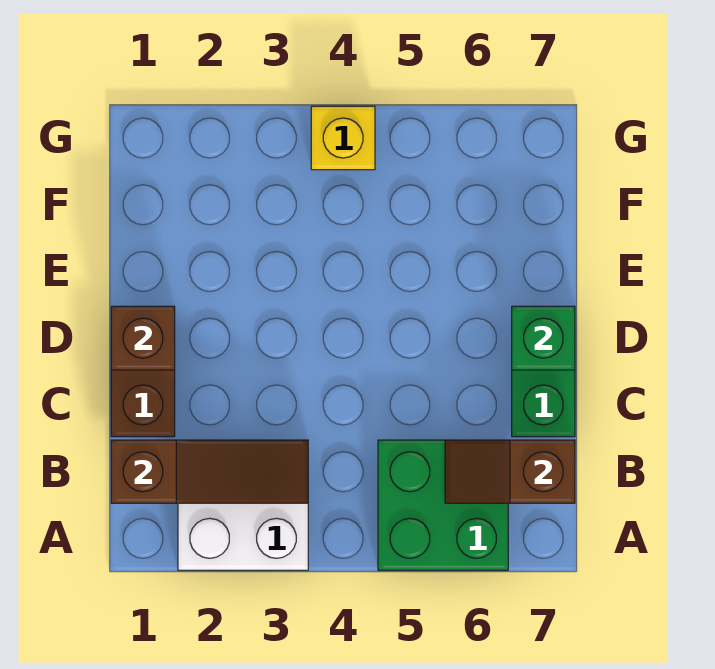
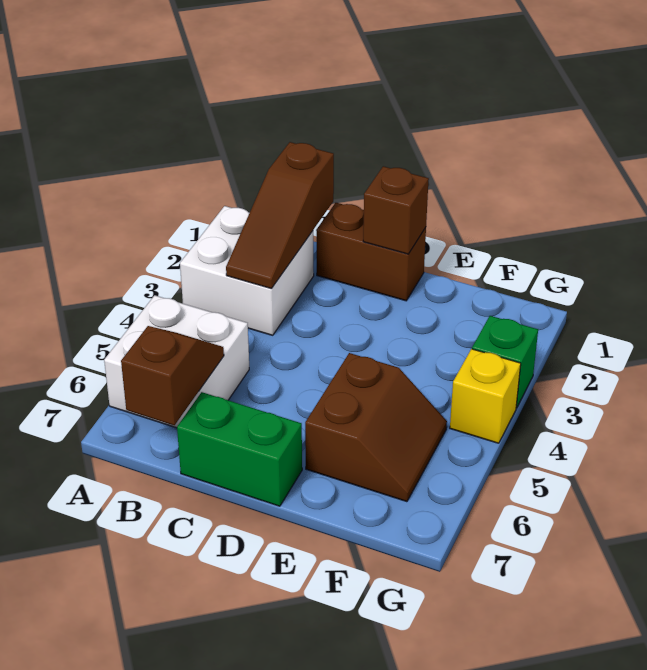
green brick A5:B6 level 1 -> white brick A5:B6 level 1
green brick D7 level 2 -> green brick G3 level 1
none -> brown slope E5:F6 level 1 top E

